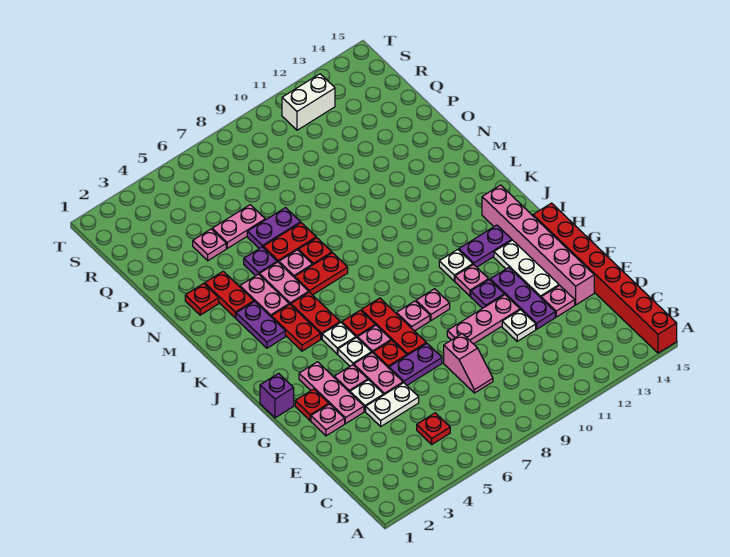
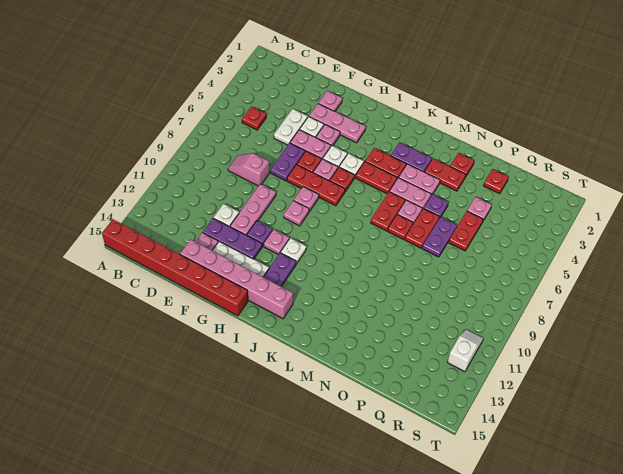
red plate G2 level 1 -> red plate P2 level 1
purple brick H1 level 1 -> none
pink plate P5:P6 level 1 -> red plate P5:P6 level 1
white brick S11:S12 level 1 -> white slope S11:S12 level 1 top 12

